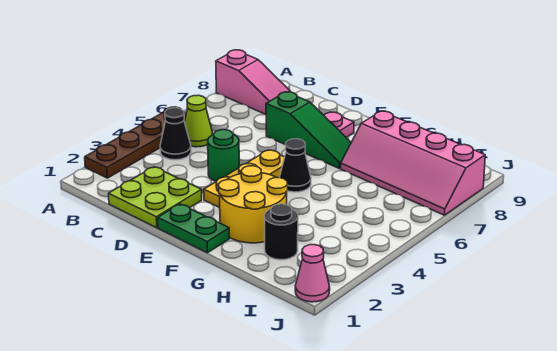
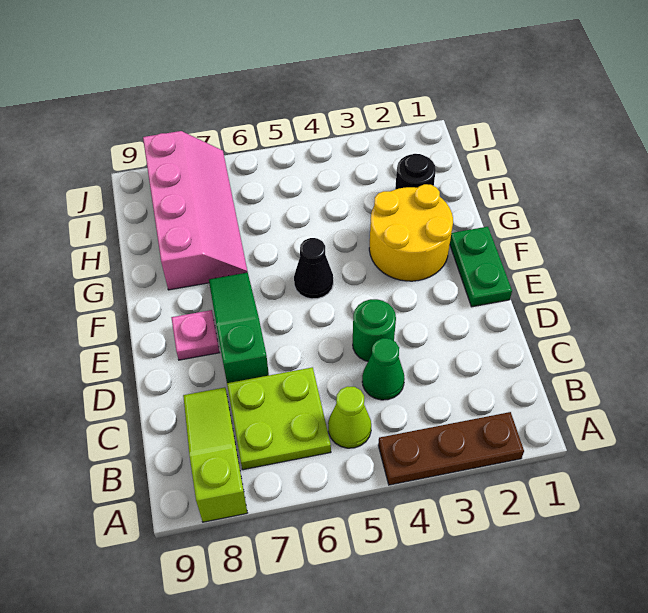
brown plate A2:A5 level 1 -> brown plate A2:A4 level 1
pink slope A8:C8 level 1 top A -> lime slope A8:C8 level 1 top A
black cone B4 level 1 -> none
lime plate C1:D2 level 1 -> lime plate B6:C7 level 1
none -> green cone C4 level 1
yellow plate E3:E5 level 1 -> none
pink cone J1 level 1 -> none

